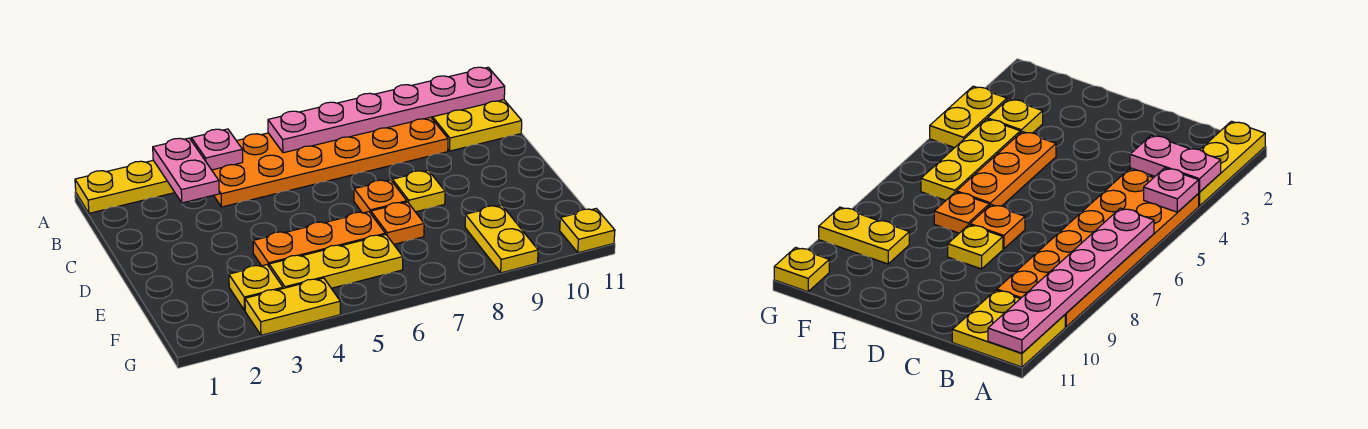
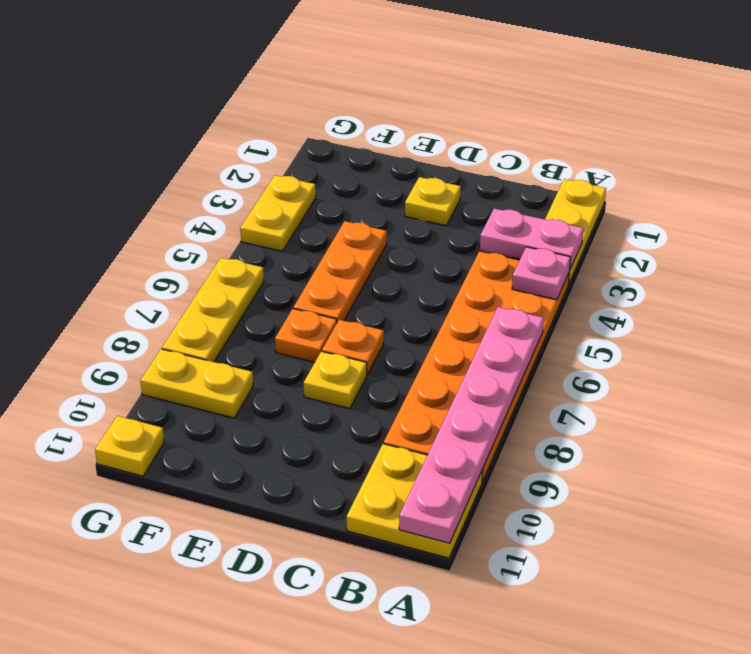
yellow plate F3 level 1 -> yellow plate D2 level 1
yellow plate F4:F6 level 1 -> yellow plate G6:G8 level 1

